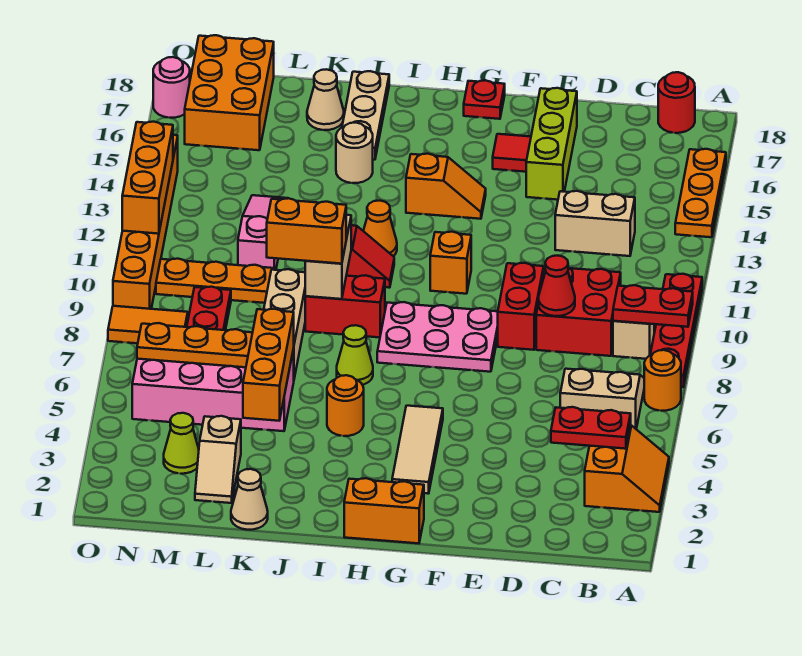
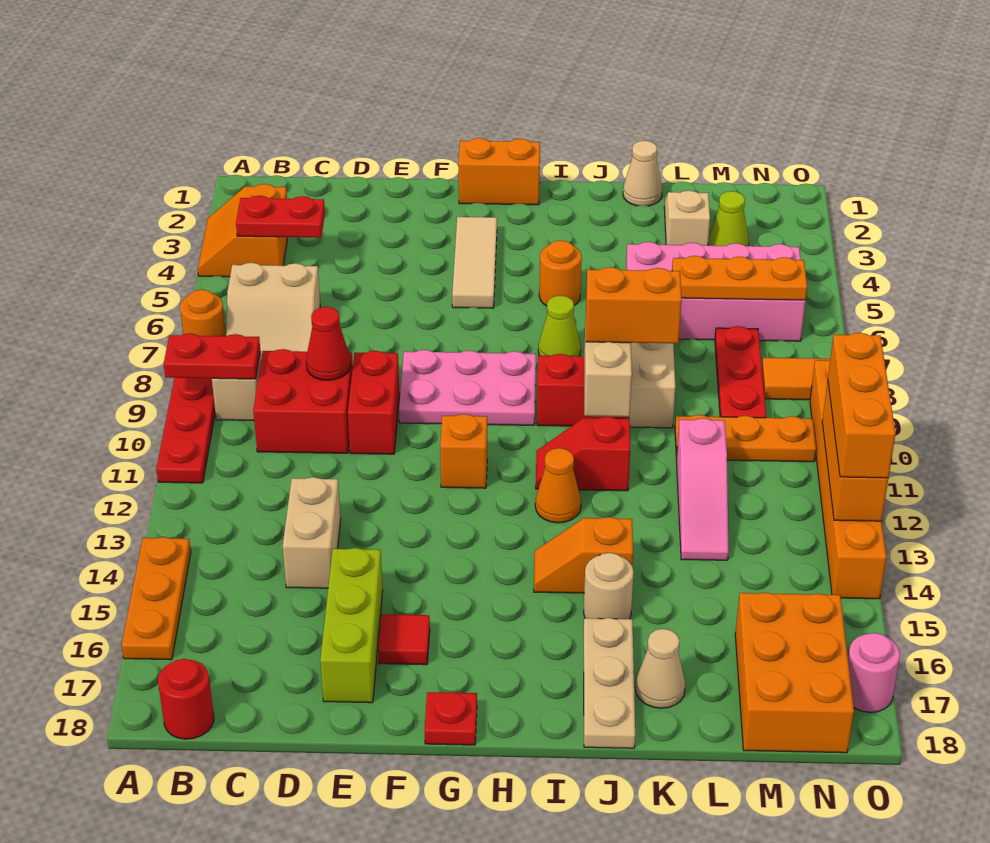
tan brick C13:D13 level 1 -> tan brick D13:D14 level 1
orange slope G14:H14 level 1 top H -> orange slope I14:J14 level 1 top J
orange brick K4:K6 level 2 -> orange brick O11:O13 level 3

